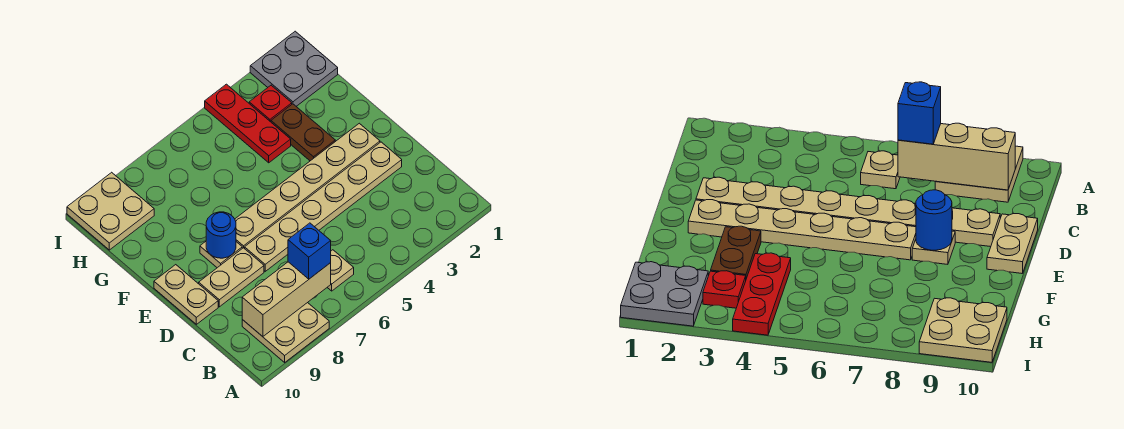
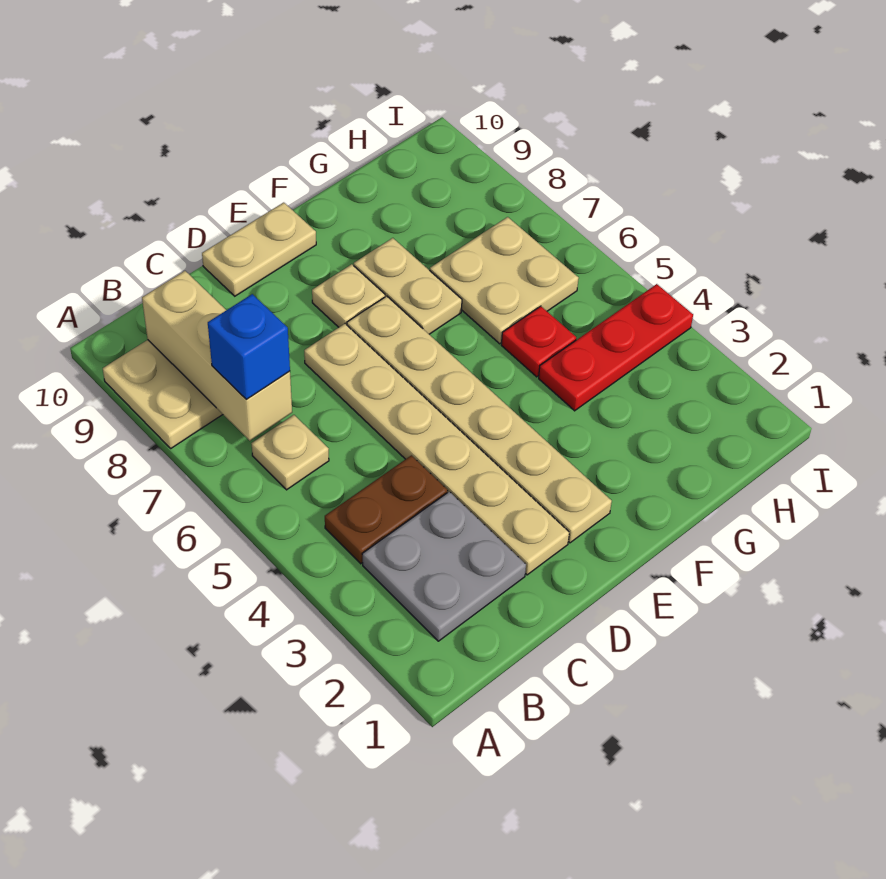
tan plate D8:D9 level 1 -> tan plate F7:F8 level 1
blue round brick E8 level 2 -> none
brown plate F3:G3 level 1 -> brown plate B4:C4 level 1
grey plate H1:I2 level 1 -> grey plate B2:C3 level 1
red plate H3 level 1 -> red plate G5 level 1
tan plate H9:I10 level 1 -> tan plate G6:H7 level 1

